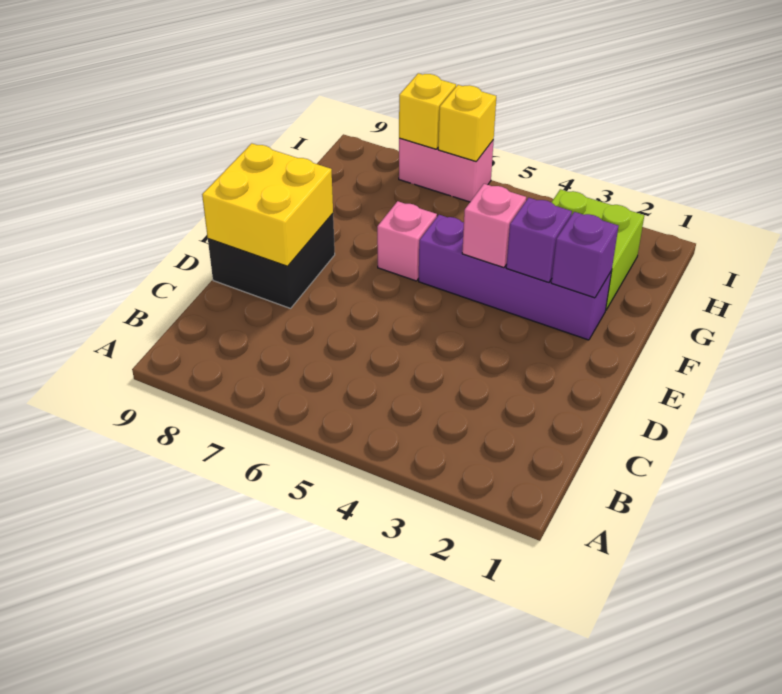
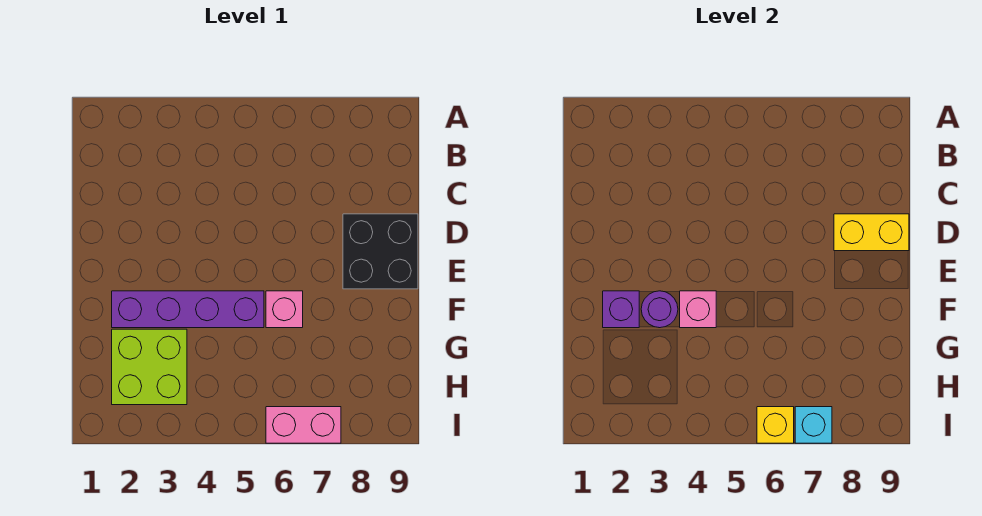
yellow brick D8:E9 level 2 -> yellow brick D8:D9 level 2
purple brick F3 level 2 -> purple round brick F3 level 2
yellow brick I7 level 2 -> cyan brick I7 level 2

